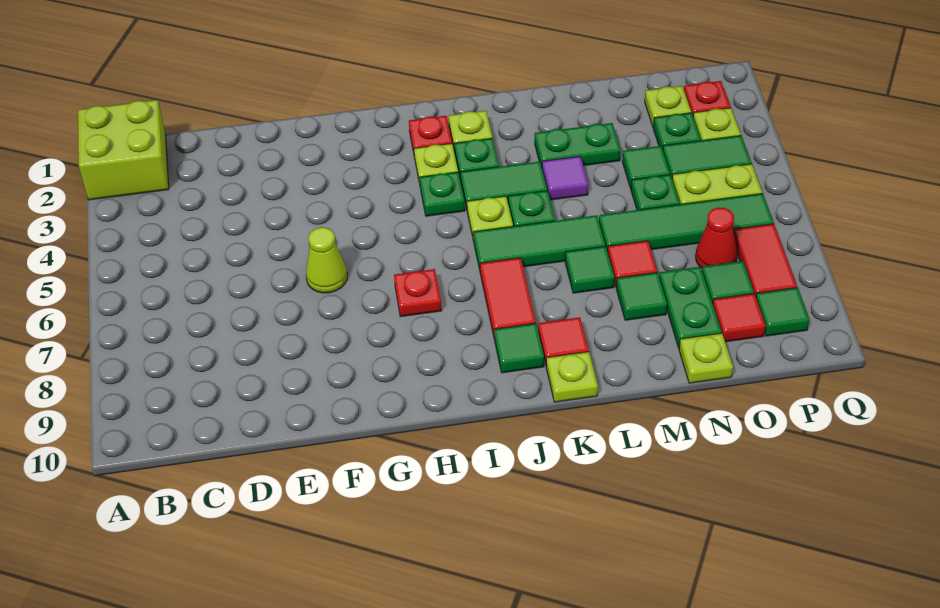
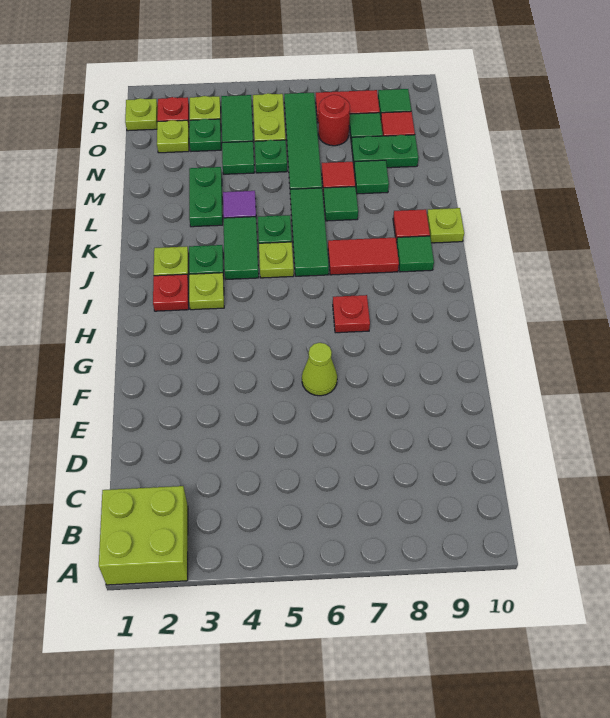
green plate I4 level 1 -> none
lime plate N10 level 1 -> lime plate P1 level 1
red cone O7 level 1 -> red round brick O7 level 1

